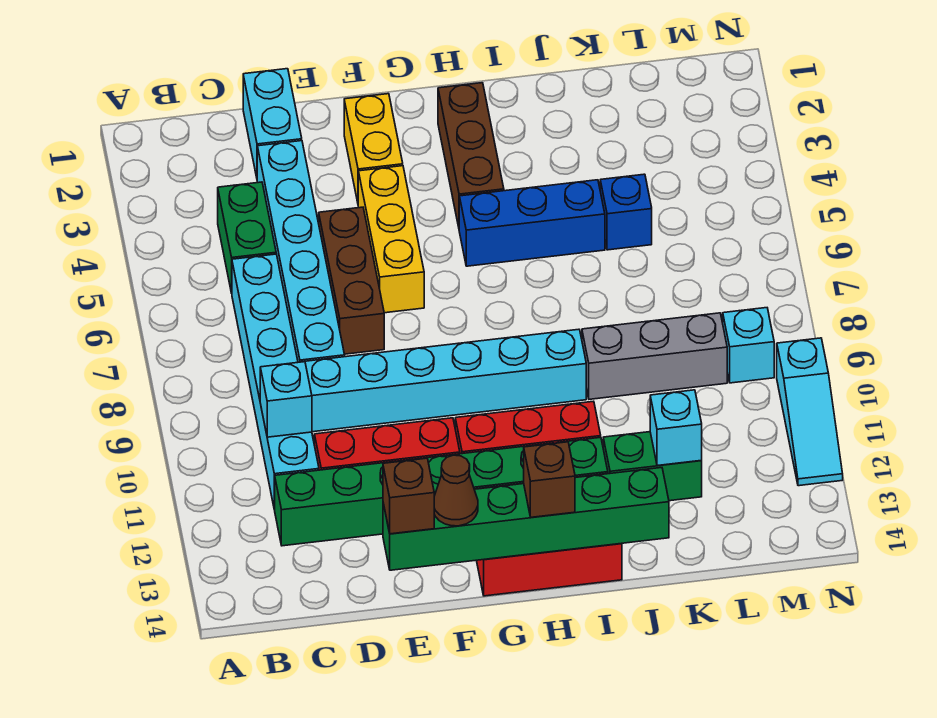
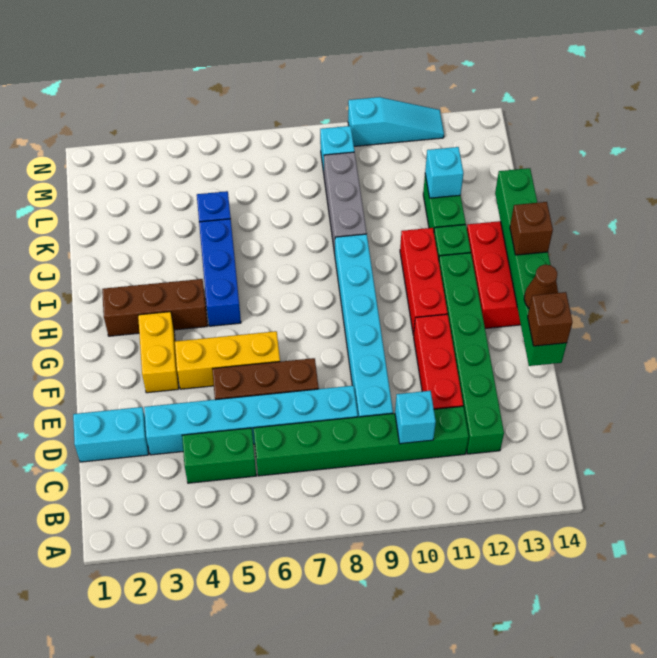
cyan brick C6:C11 level 1 -> green brick C6:C11 level 1
yellow brick F2:F3 level 1 -> yellow brick F3:G3 level 1

